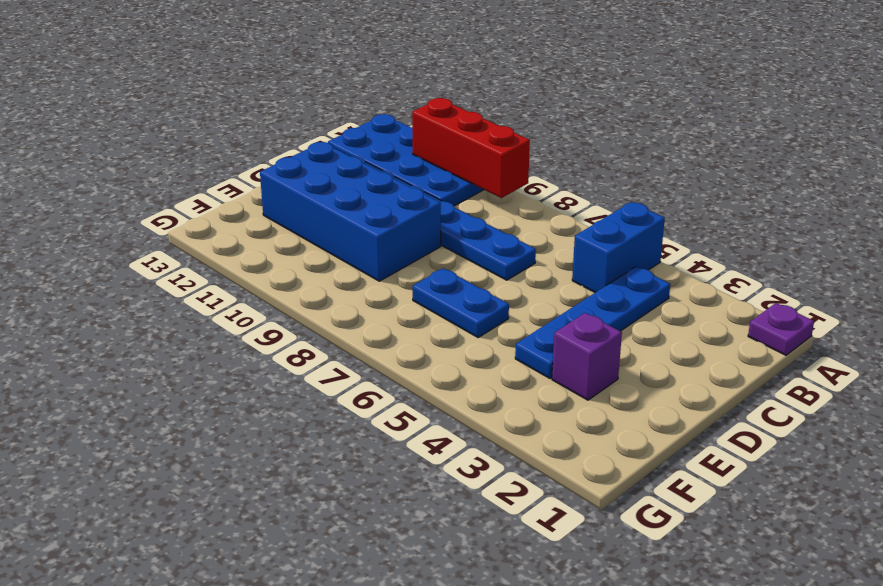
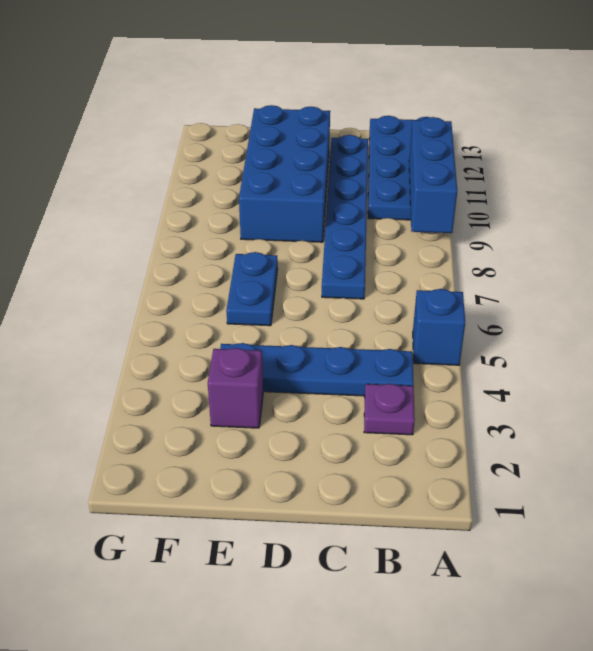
purple plate A1 level 1 -> purple plate B3 level 1
blue brick A5:B5 level 1 -> blue brick A5 level 1
red brick A9:A11 level 2 -> blue brick A9:A11 level 2

